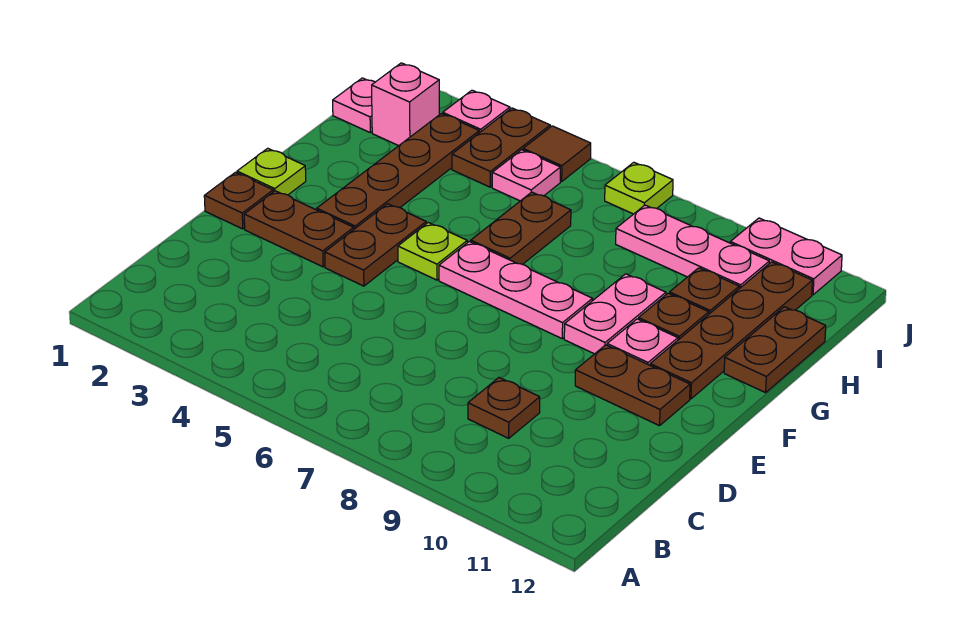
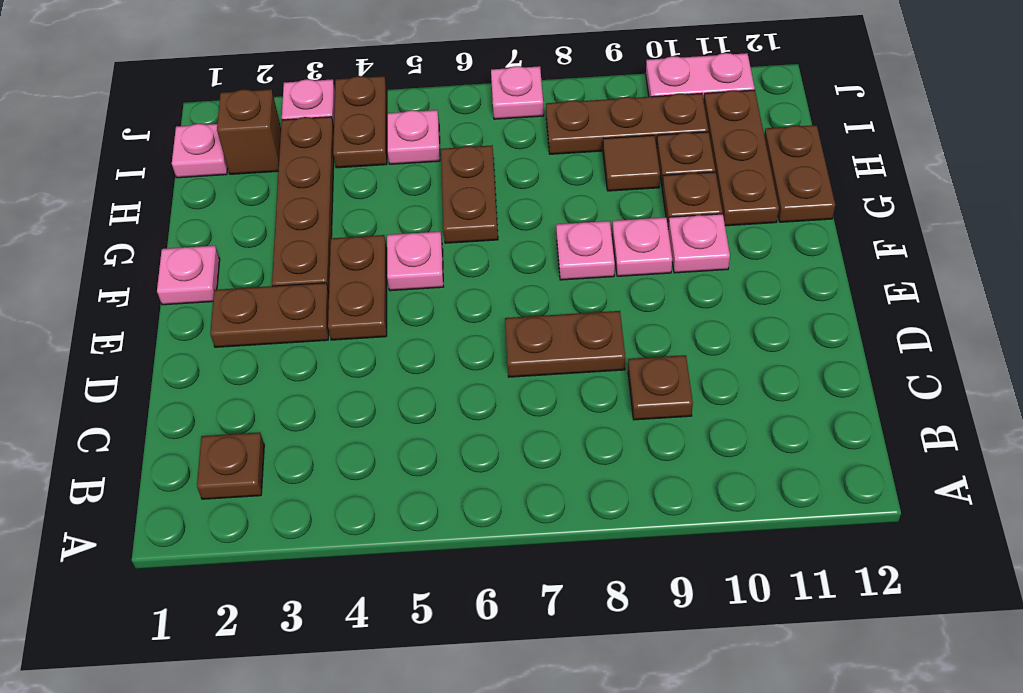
brown plate E1 level 1 -> brown plate B2 level 1
brown plate E10:E11 level 1 -> brown plate D7:D8 level 1
lime plate F1 level 1 -> pink plate F1 level 1
lime plate F5 level 1 -> pink plate F5 level 1
pink plate F6:F8 level 1 -> pink plate F8 level 1
pink plate F9:G9 level 1 -> pink plate F9 level 1
brown plate F11:I11 level 1 -> brown plate G11:I11 level 1
pink brick I2 level 1 -> brown brick I2 level 1
pink plate I8:I10 level 1 -> brown plate I8:I10 level 1
brown tile J5 level 1 -> brown tile H9 level 1
lime plate J7 level 1 -> pink plate J7 level 1

